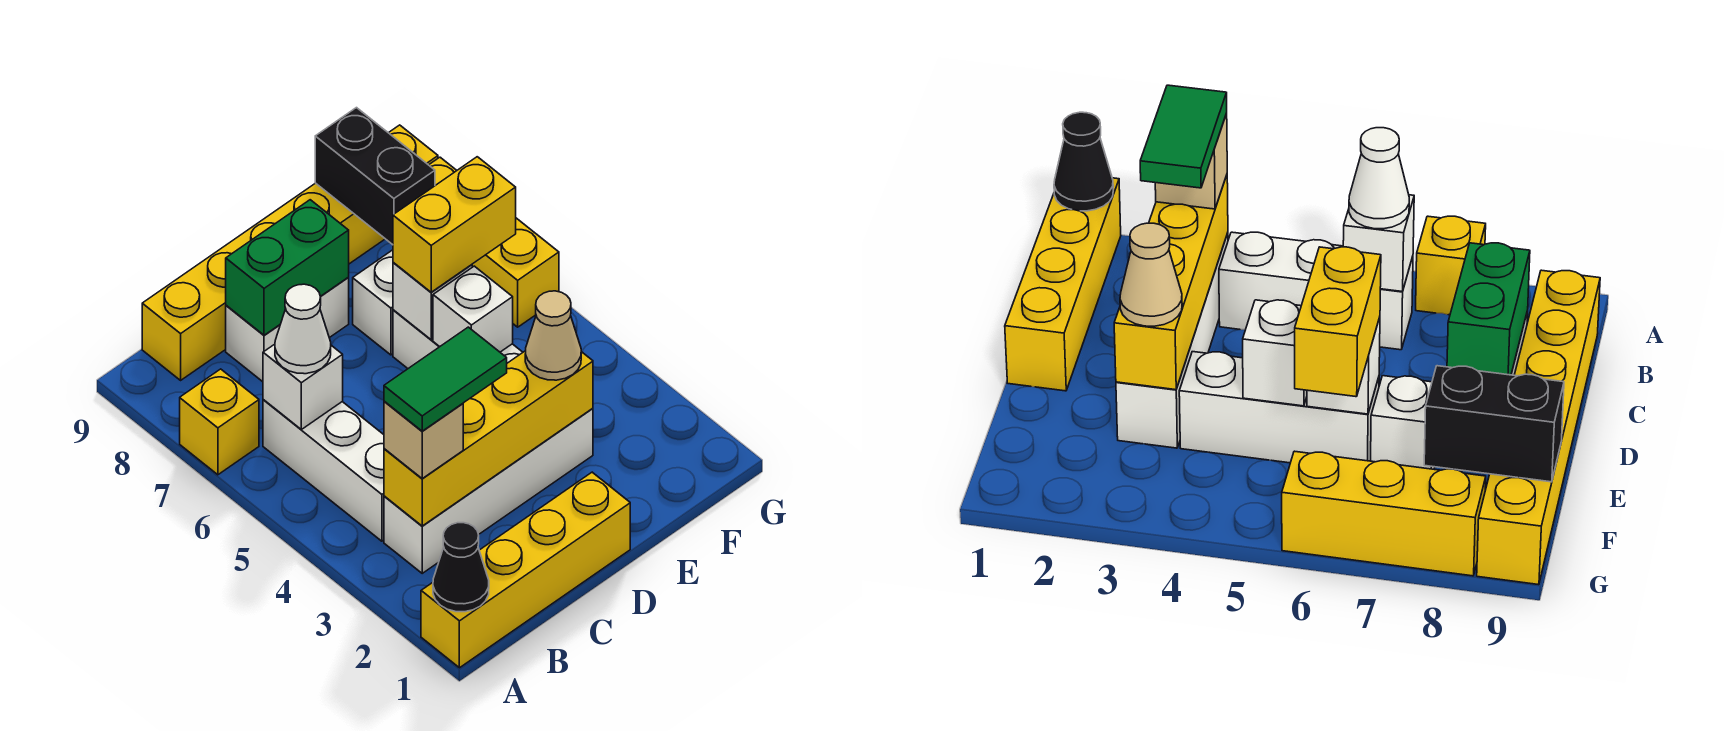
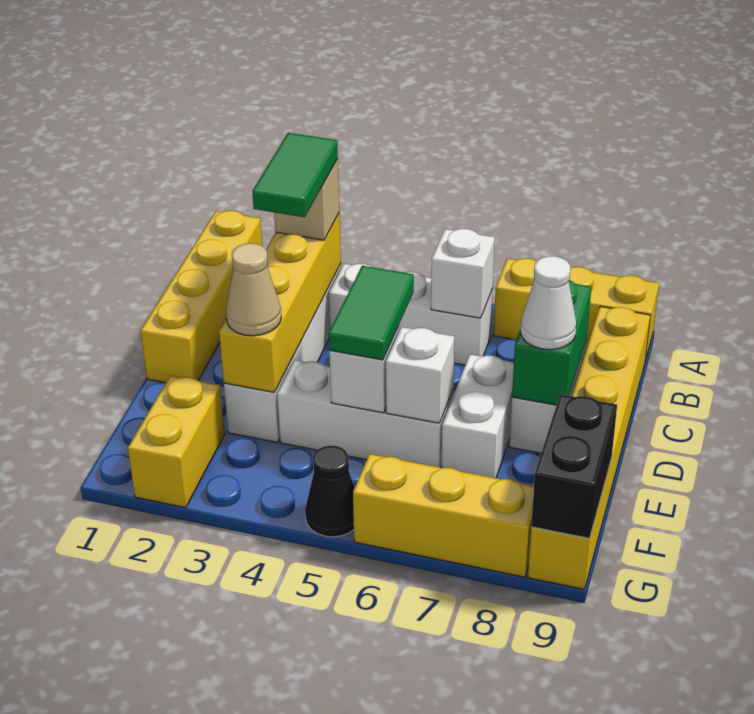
black cone A1 level 2 -> black cone G5 level 1
yellow brick A7 level 1 -> yellow brick A7:A9 level 1
white cone B6 level 3 -> white cone D8 level 3
none -> green tile D5:E5 level 3
yellow brick E6:F6 level 3 -> yellow brick F2:G2 level 1
white brick E7 level 1 -> white brick D7:E7 level 1
black brick F8:F9 level 2 -> black brick F9:G9 level 2

